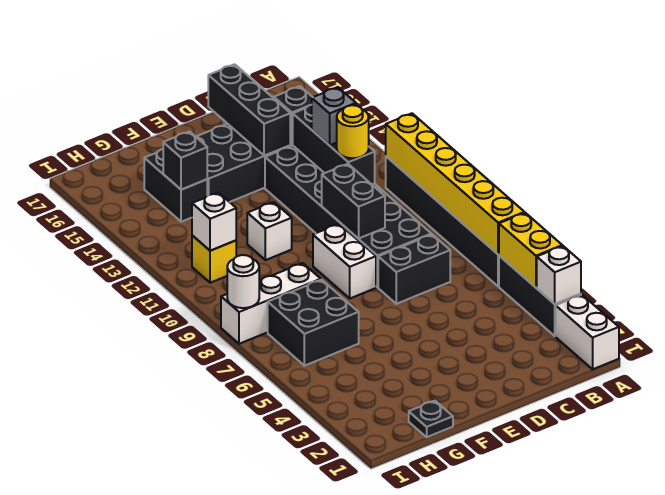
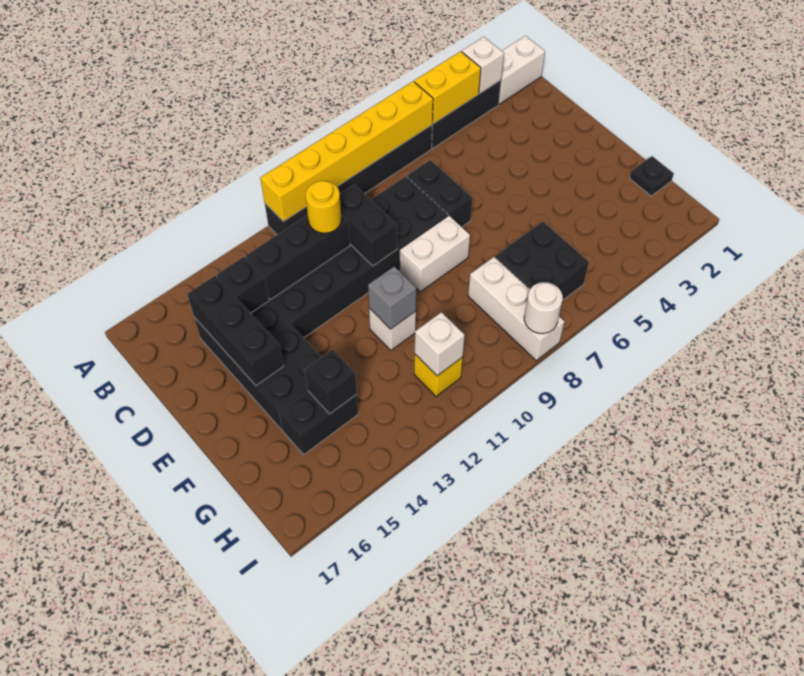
grey brick C12 level 3 -> grey brick F11 level 2
black brick D9:D10 level 2 -> black brick C10:D10 level 2
black brick D14:D16 level 2 -> black brick C15:E15 level 2

